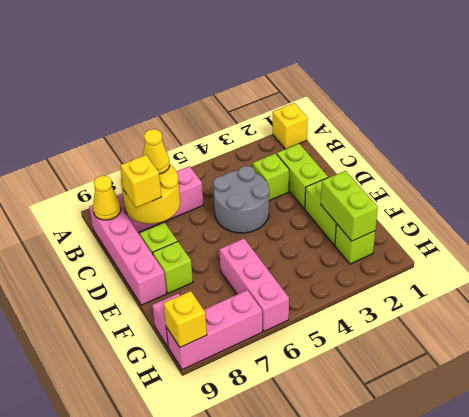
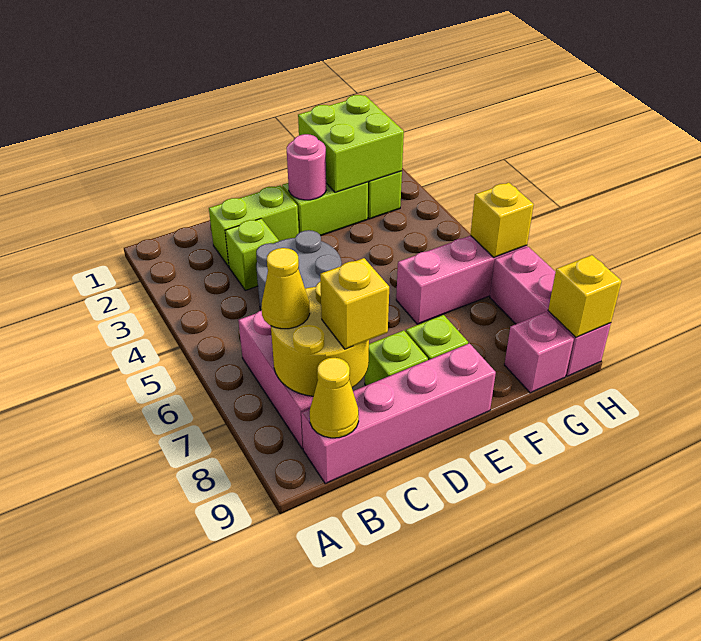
yellow brick A1 level 1 -> yellow brick H6 level 2
none -> pink round brick E2 level 2
lime brick F2:G2 level 2 -> lime brick F1:G2 level 2

